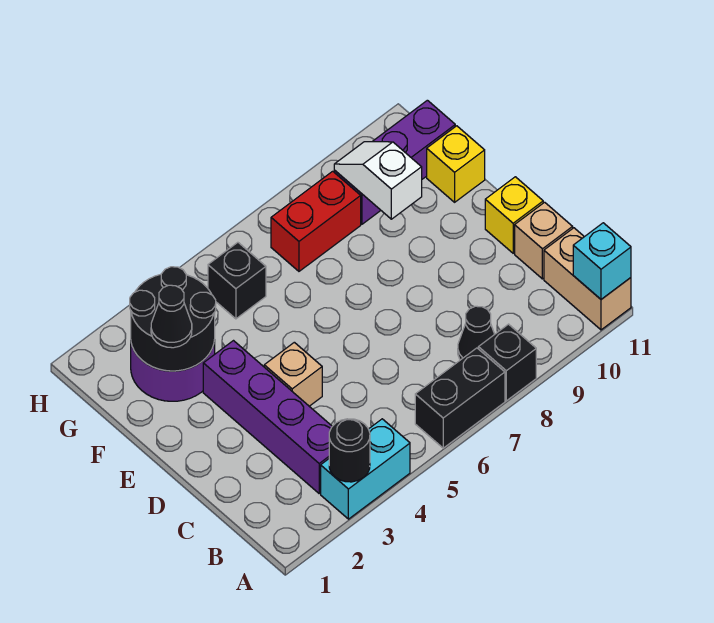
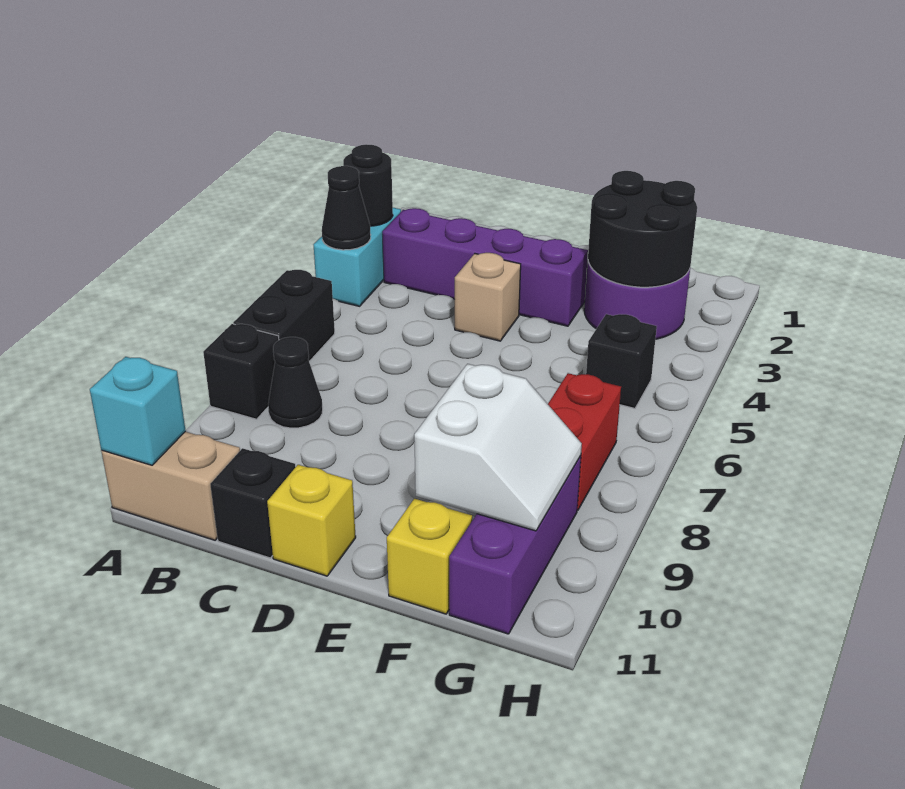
tan brick C11 level 1 -> black brick C11 level 1
black cone F2 level 3 -> black cone A4 level 2
white slope F9:G9 level 2 top F -> white slope F9:G10 level 2 top F

